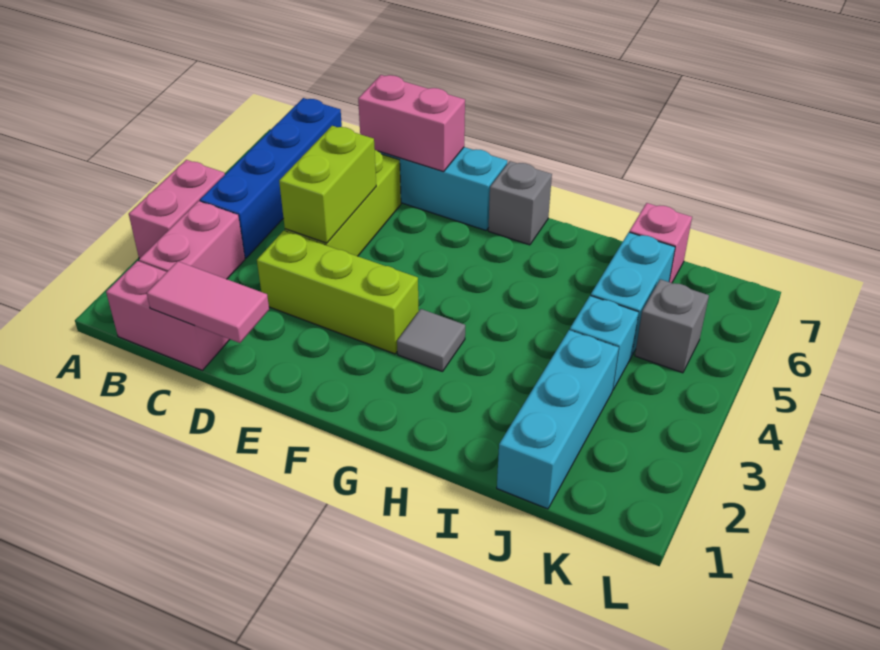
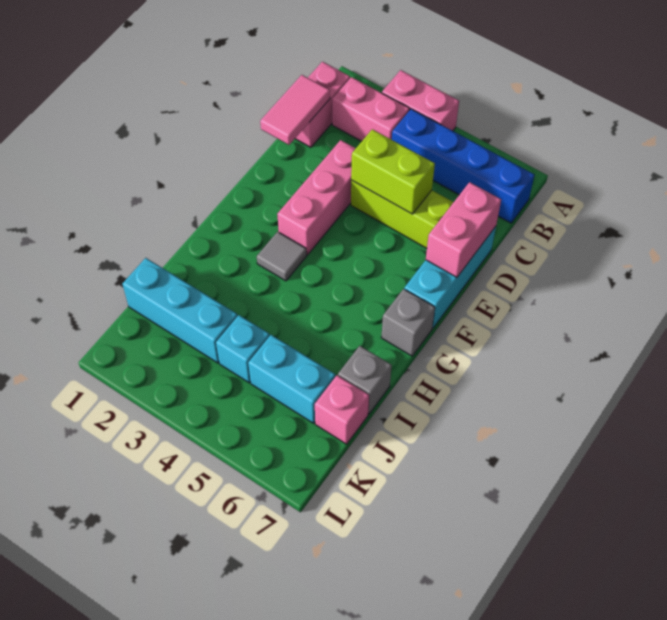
lime brick D3:F3 level 1 -> pink brick D3:F3 level 1
grey brick K5 level 1 -> grey brick I7 level 1

